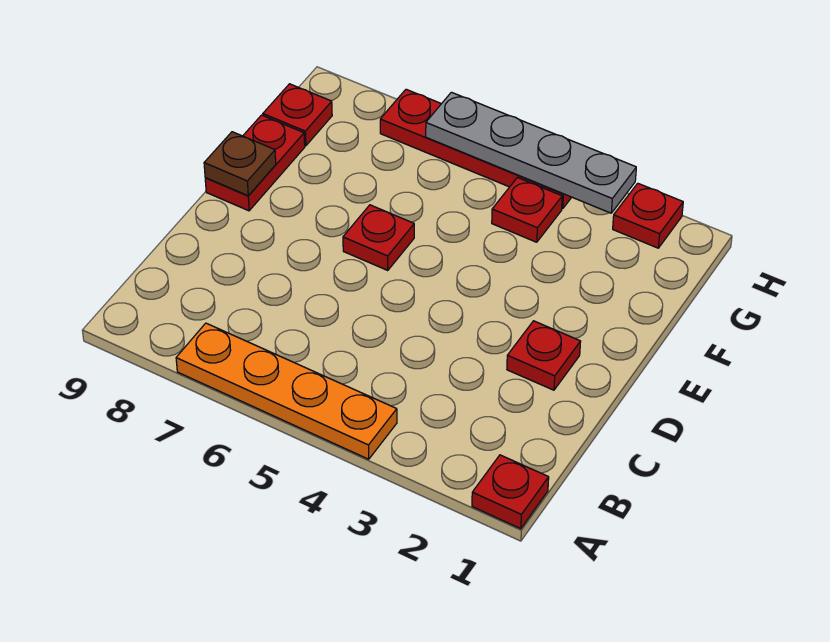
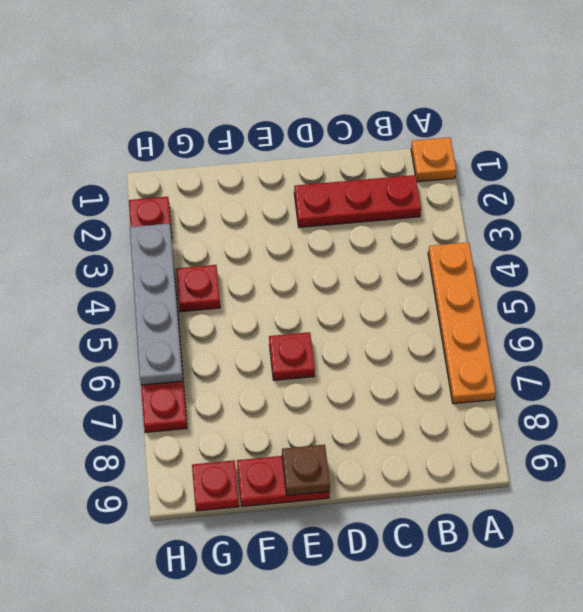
red plate A1 level 1 -> orange plate A1 level 1
red plate D2 level 1 -> red plate B2:D2 level 1

